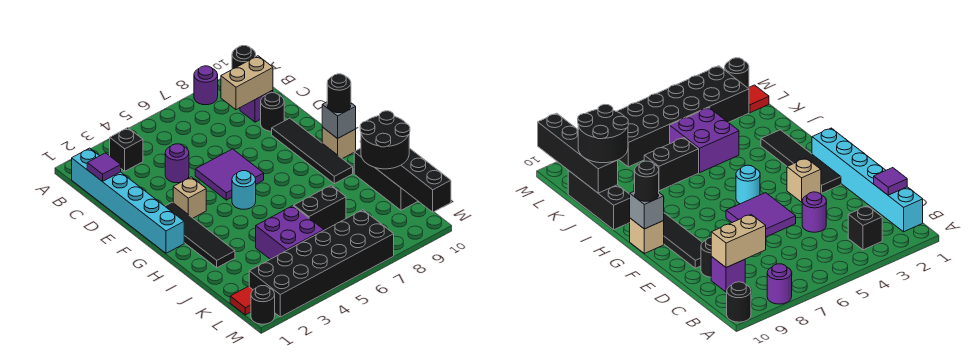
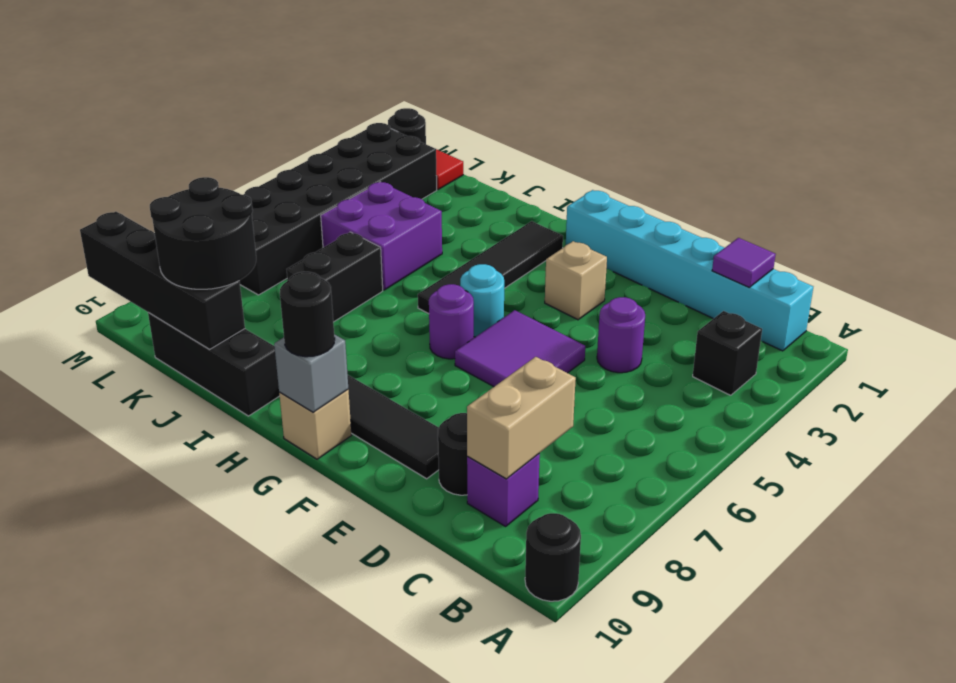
purple round brick A8 level 1 -> purple round brick G6 level 1
black tile F2:I2 level 1 -> black tile H2:H5 level 1

